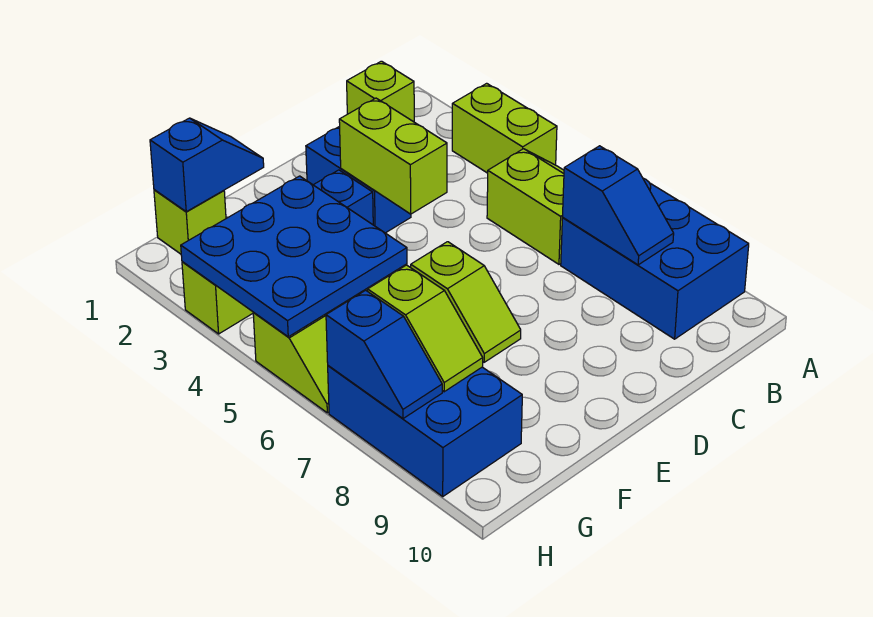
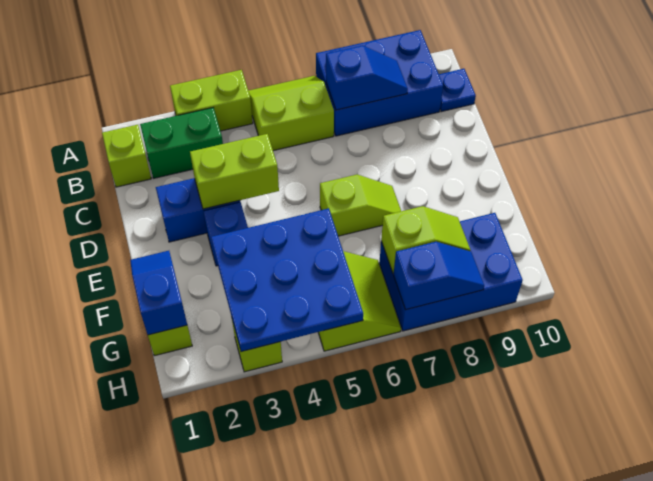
none -> green brick B2:B3 level 1
none -> blue plate B10 level 1

